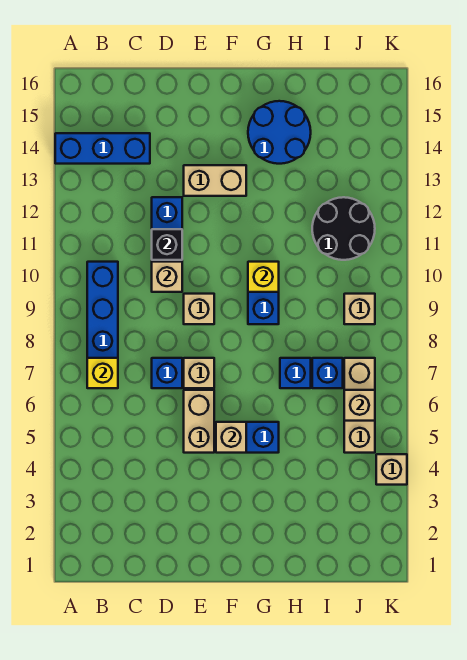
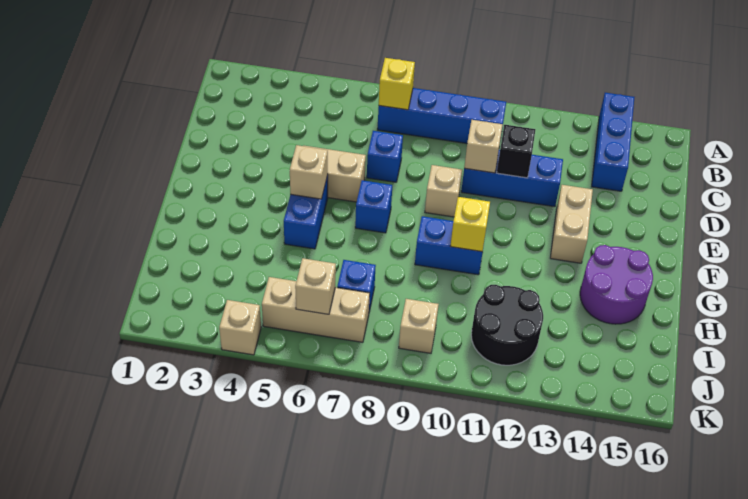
tan brick E7 level 1 -> none
blue round brick G14:H15 level 1 -> purple round brick G14:H15 level 1
blue brick H7 level 1 -> blue brick F7 level 1

